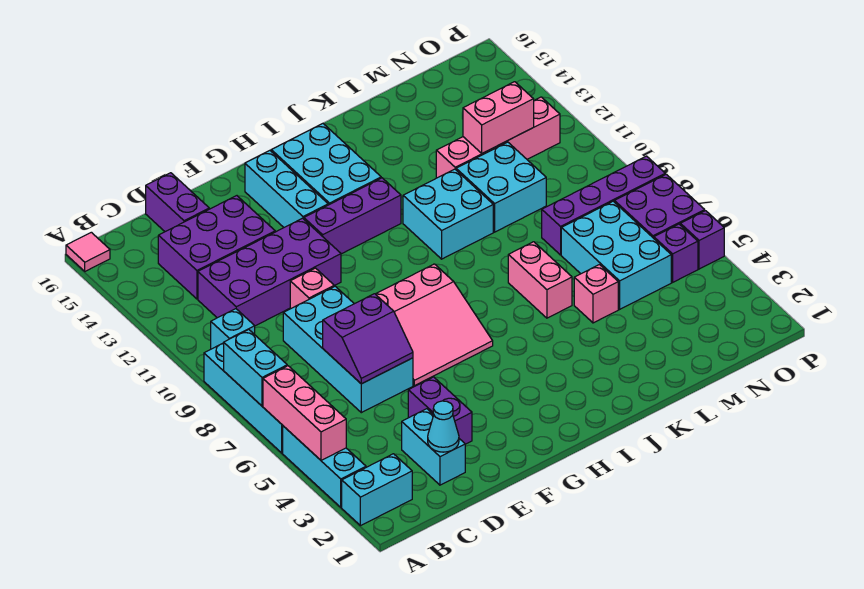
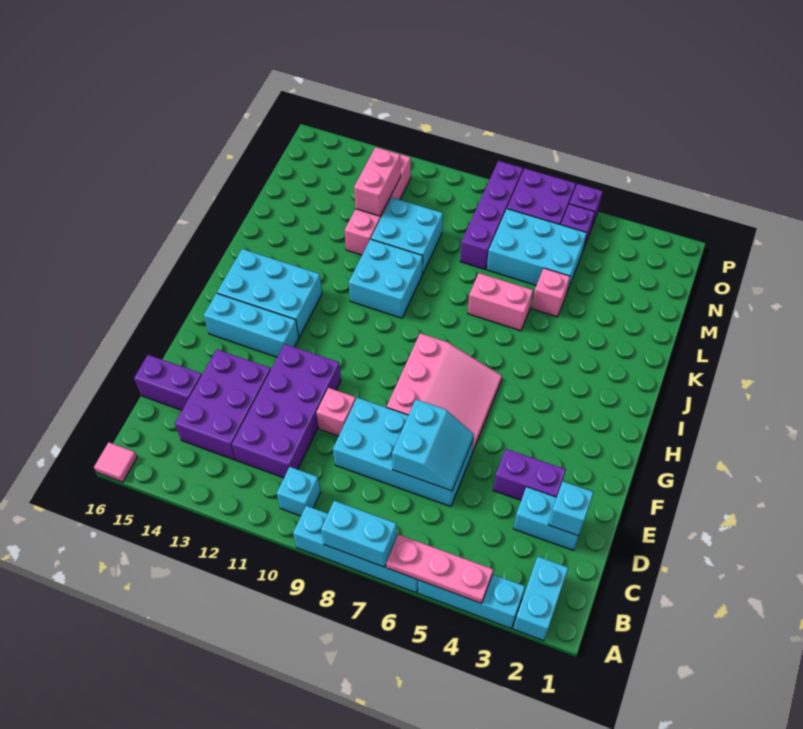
pink brick A4:A6 level 2 -> pink plate A4:A6 level 2
cyan cone D2 level 2 -> cyan brick D2 level 2
purple slope D6:E7 level 2 top 7 -> cyan slope D6:E7 level 2 top 7
purple brick G12:I12 level 1 -> none

